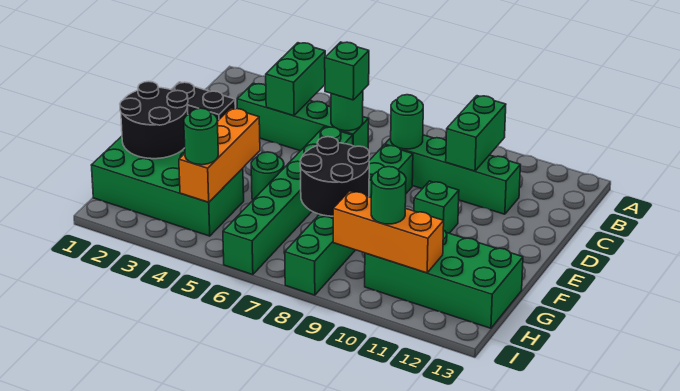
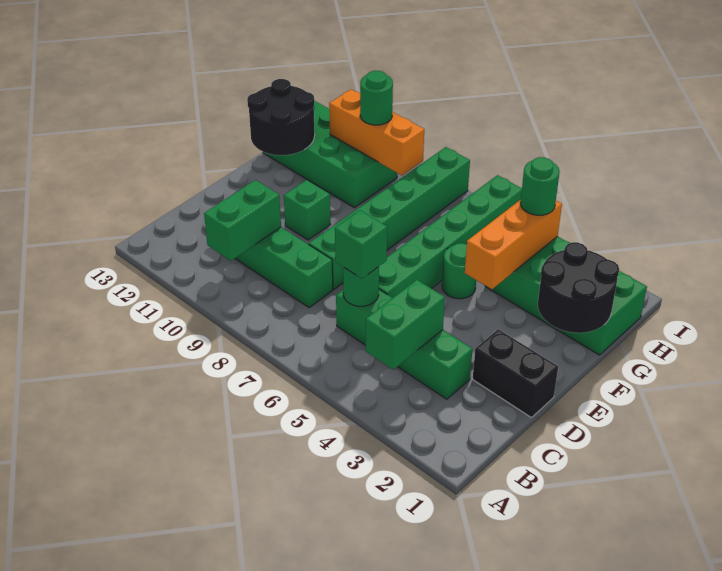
green round brick C8 level 2 -> none
black round brick F7:G8 level 2 -> black round brick F12:G13 level 2

